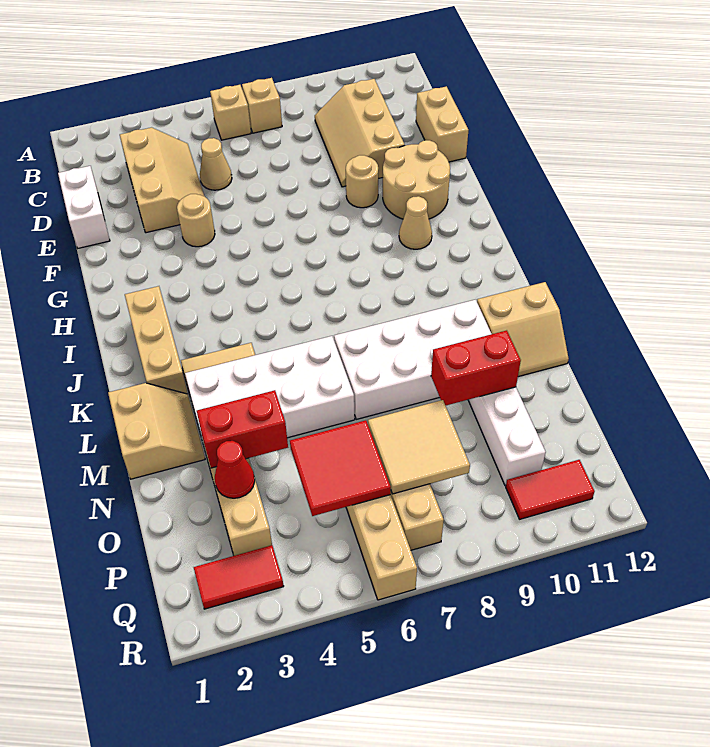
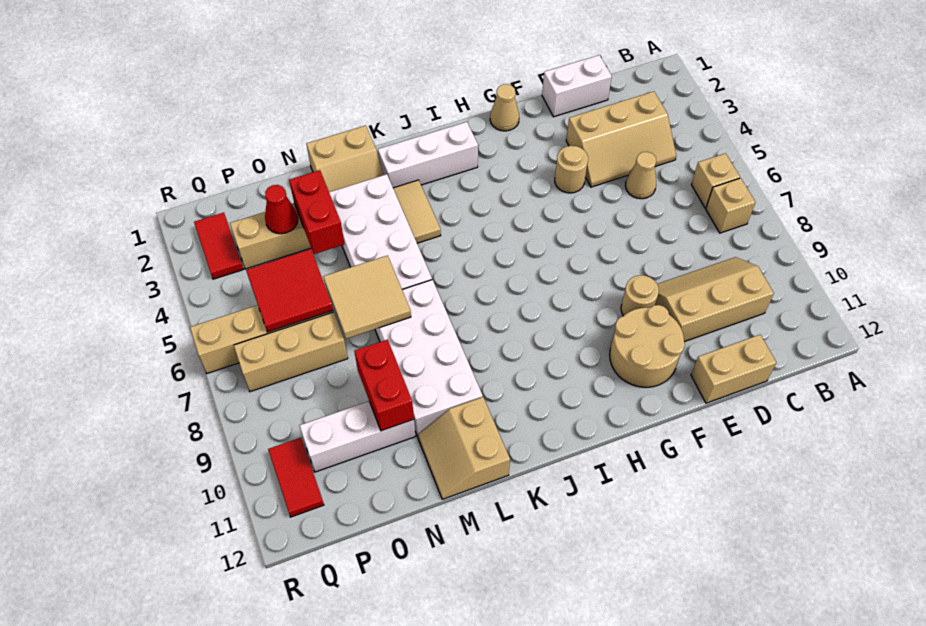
tan cone H10 level 1 -> tan cone G1 level 1
tan brick I2:K2 level 1 -> white brick I2:K2 level 1
tan tile O7:P8 level 2 -> tan tile M6:N7 level 2

